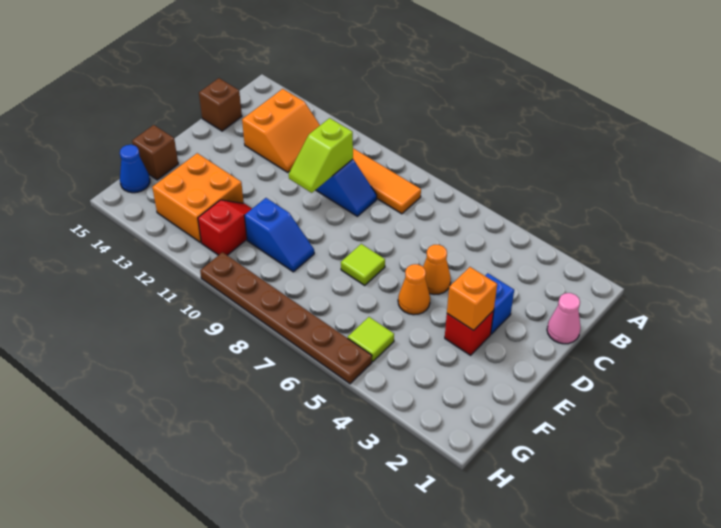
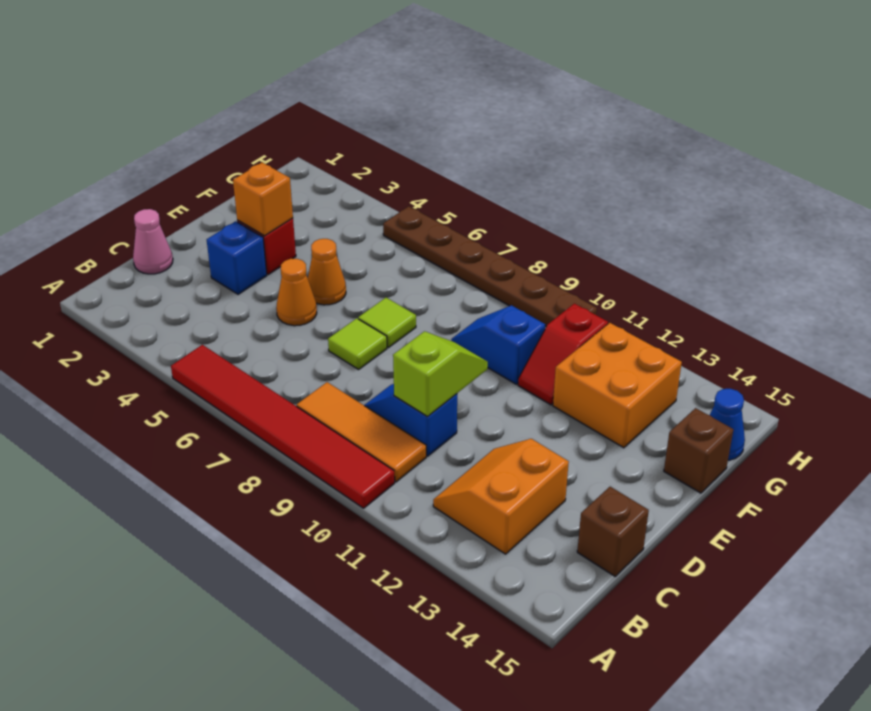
none -> red tile A5:A10 level 1
lime tile G5 level 1 -> lime tile D7 level 1

